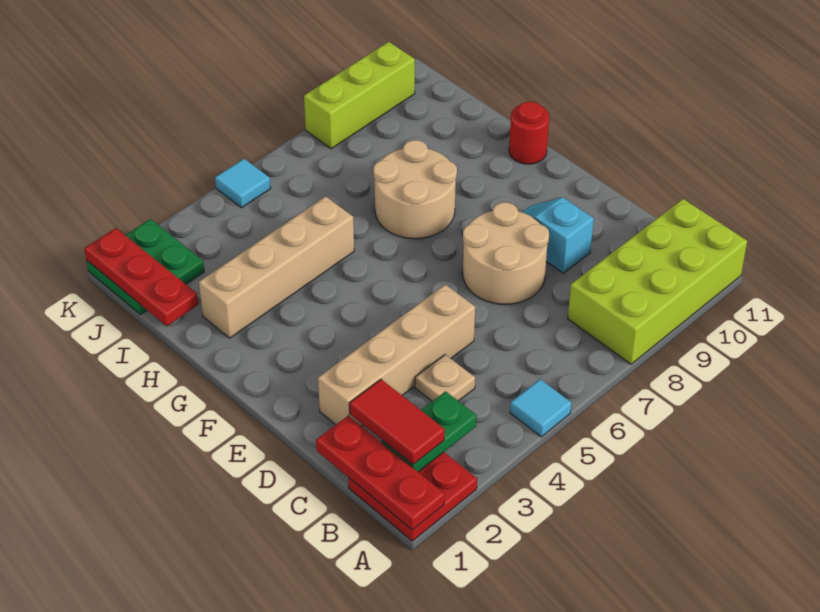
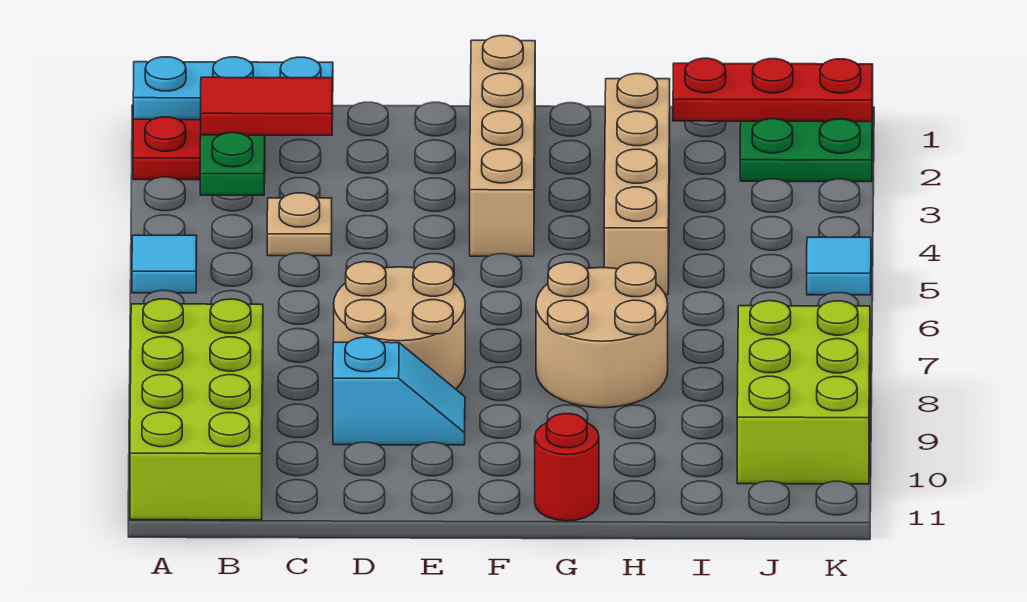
red plate A1:C1 level 2 -> cyan plate A1:C1 level 2
tan brick D2:D5 level 1 -> tan brick F1:F4 level 1
lime brick K8:K10 level 1 -> lime brick J8:K10 level 1

